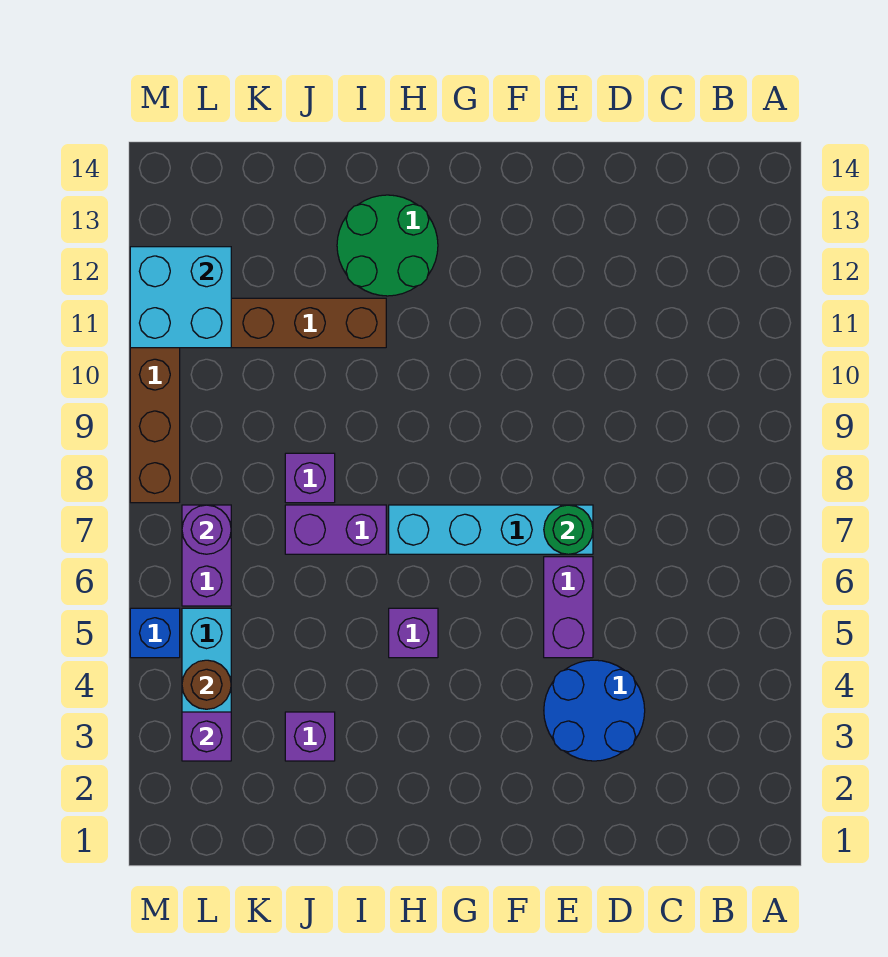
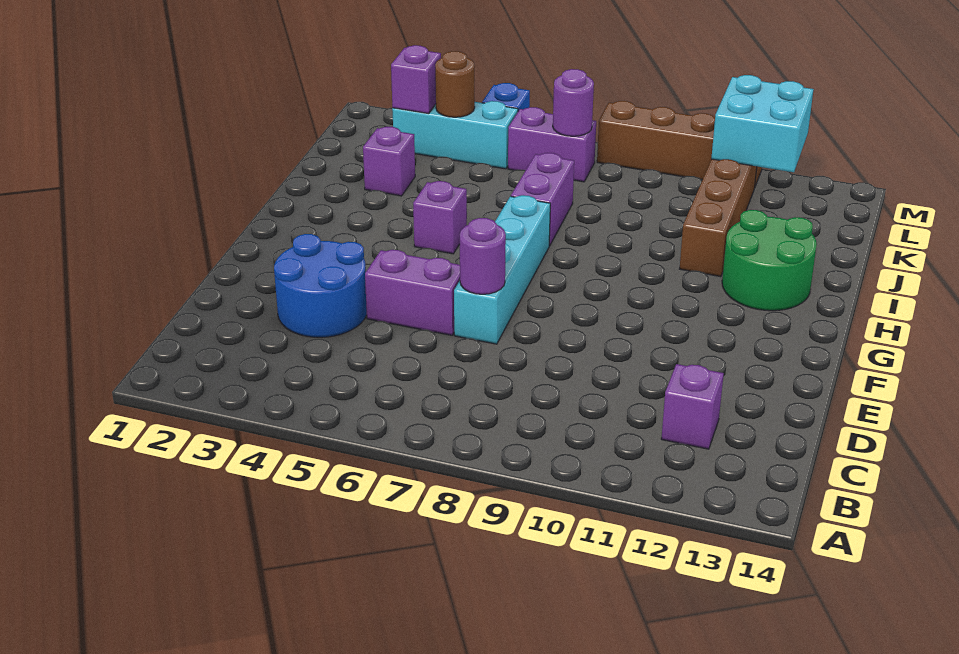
green round brick E7 level 2 -> purple round brick E7 level 2
purple brick J8 level 1 -> purple brick C12 level 1

